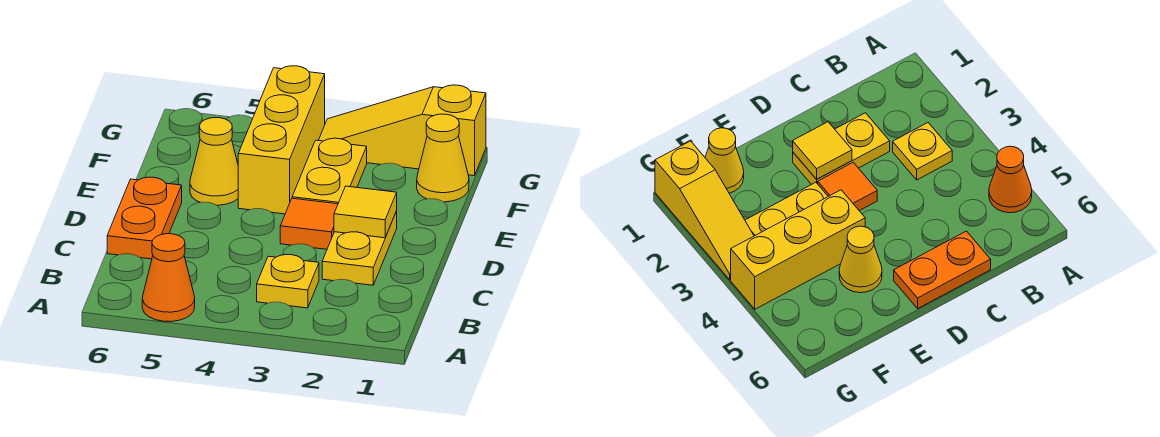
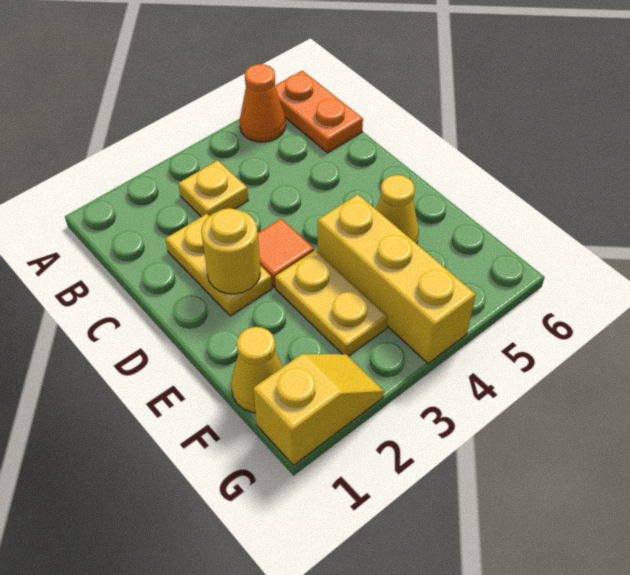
orange plate C6:D6 level 1 -> orange plate A6:B6 level 1
yellow tile D2 level 2 -> yellow round brick D2 level 2
yellow slope G1:G3 level 1 top 1 -> yellow slope G1:G2 level 1 top 1

